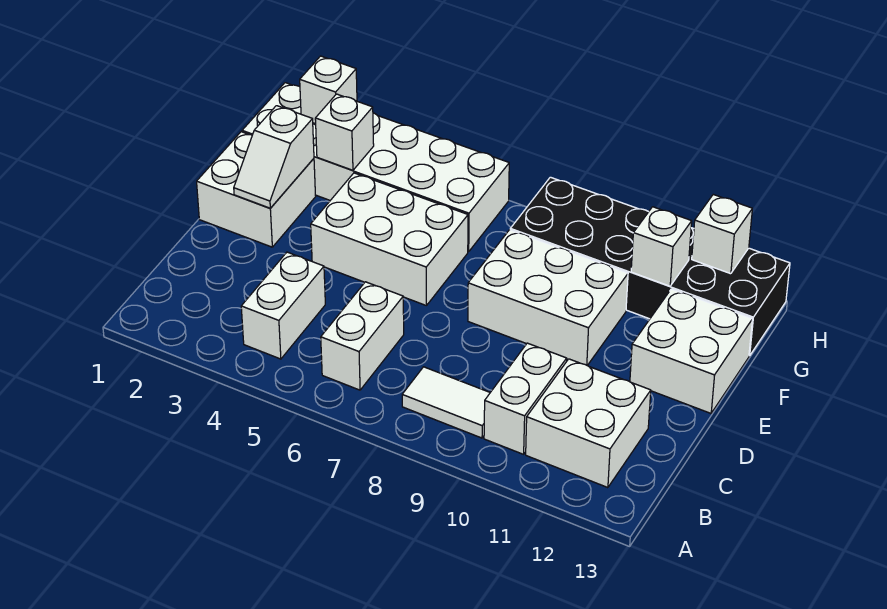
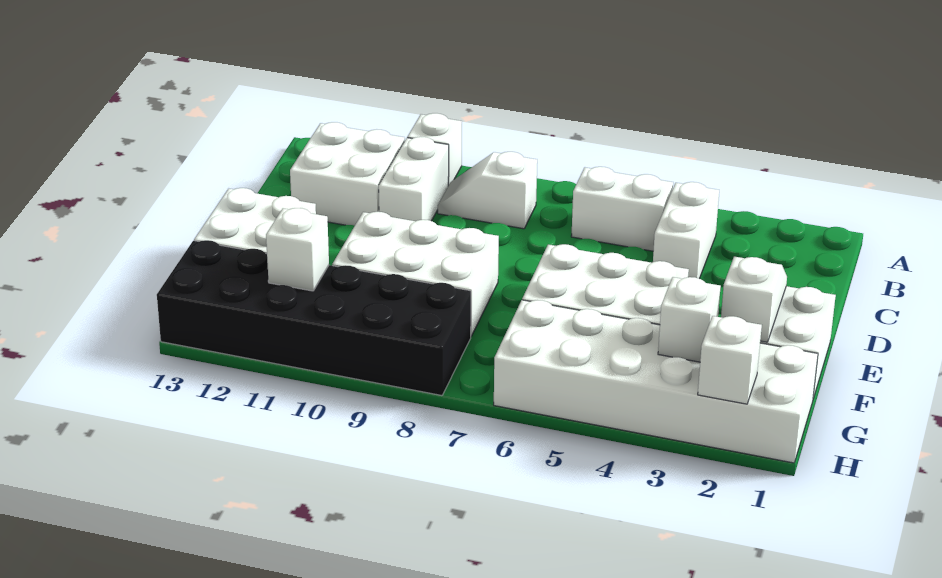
white brick B6:C6 level 1 -> white brick B5:B6 level 1
white tile B8:B9 level 1 -> white slope B8:B9 level 1 top 8
white brick H12 level 2 -> white brick A10 level 1

